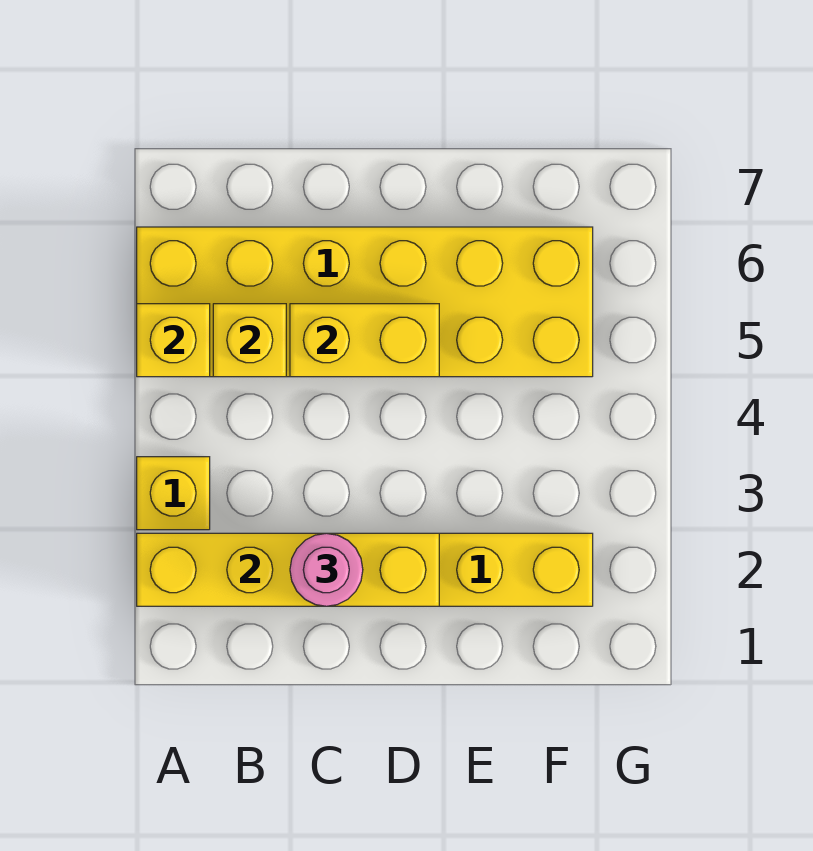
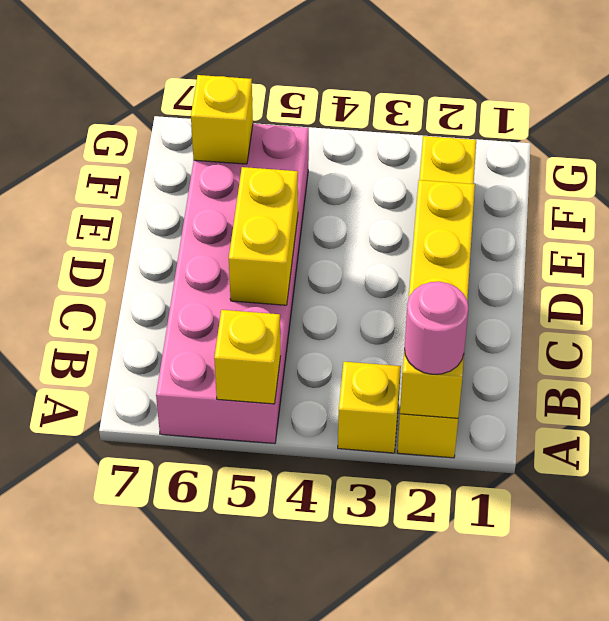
yellow brick A5:F6 level 1 -> pink brick A5:F6 level 1
yellow brick B5 level 2 -> yellow brick F6 level 2
pink round brick C2 level 3 -> pink round brick A2 level 3

